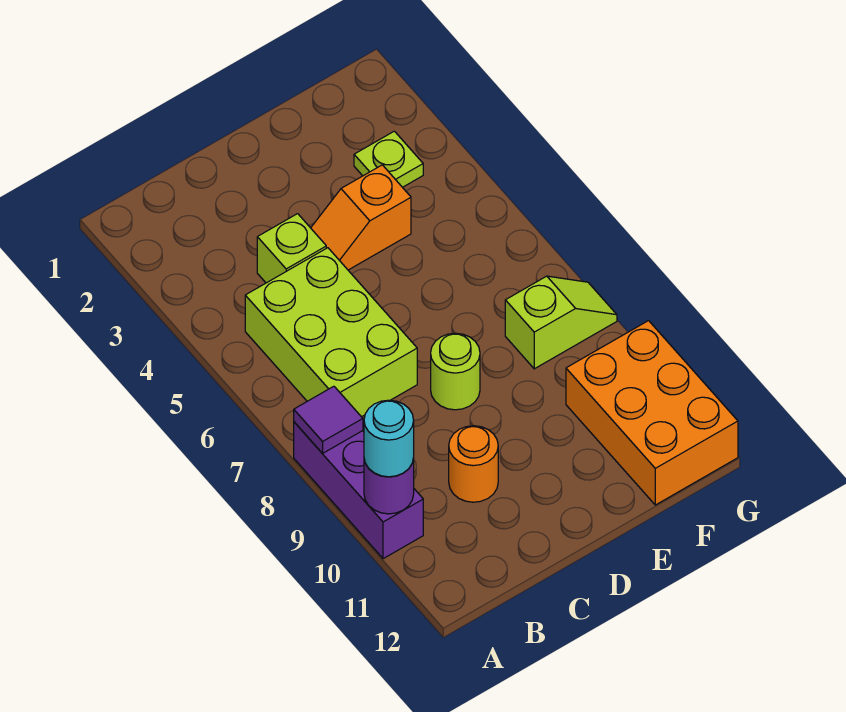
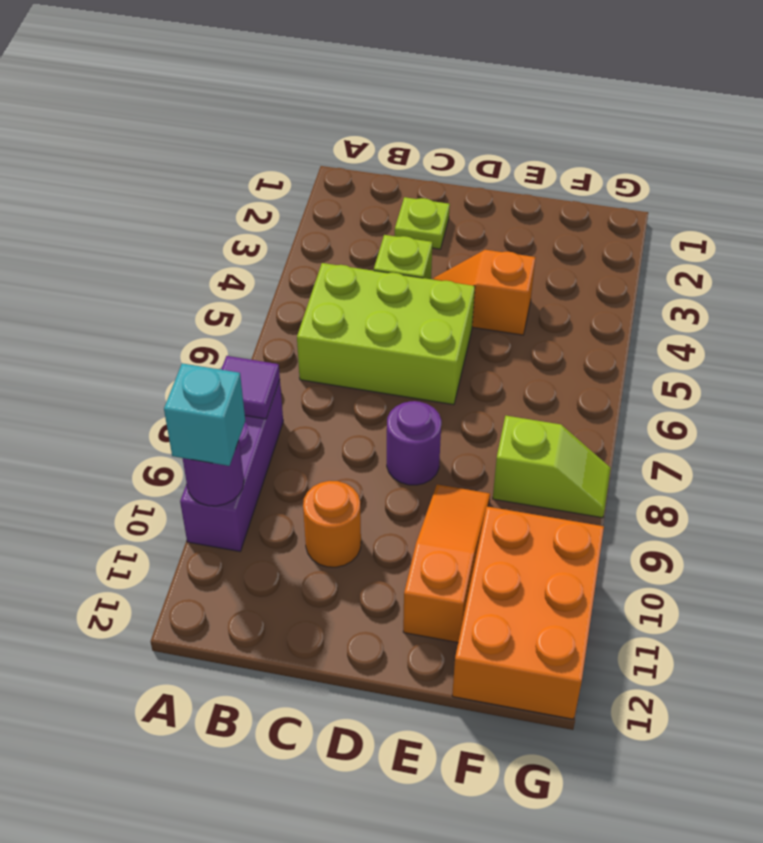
cyan round brick A10 level 3 -> cyan brick A10 level 3
lime brick B5:C7 level 1 -> lime brick B5:D6 level 1
lime round brick D8 level 1 -> purple round brick D8 level 1
none -> orange slope E9:E11 level 1 top 11
lime plate F3 level 1 -> lime plate C2 level 1

